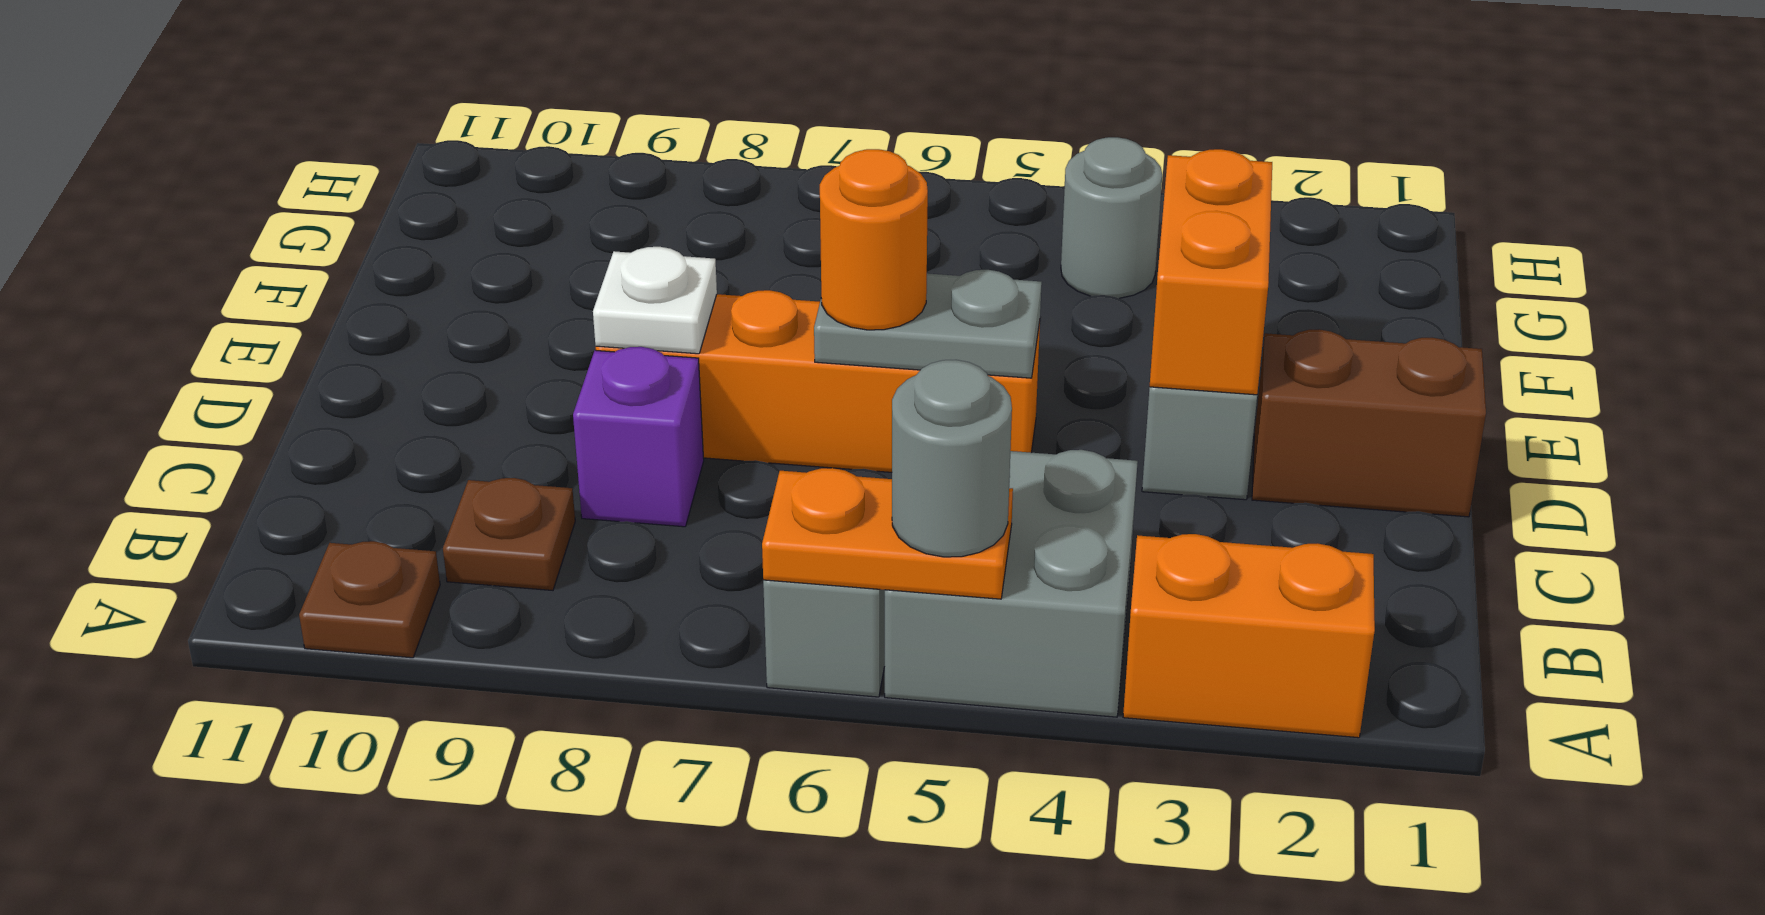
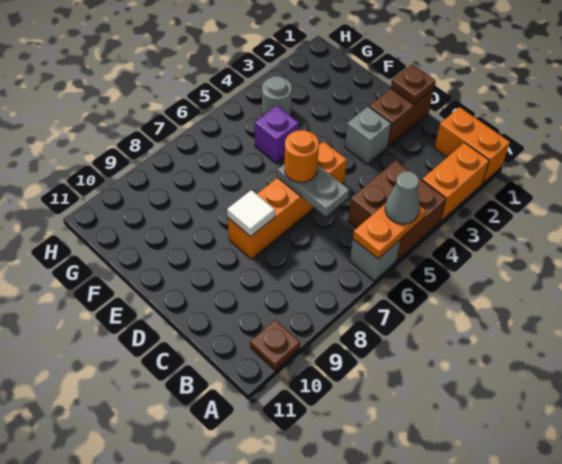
grey brick A4:B5 level 1 -> brown brick A4:B5 level 1
grey round brick A5 level 3 -> grey cone A5 level 3
brown plate B9 level 1 -> brown plate D1 level 2
purple brick C8 level 1 -> purple brick F5 level 1
orange brick D3:E3 level 2 -> orange brick A1:B1 level 1
grey plate D5:D6 level 2 -> grey plate C6:D6 level 2
white plate D8 level 2 -> white tile D8 level 2

